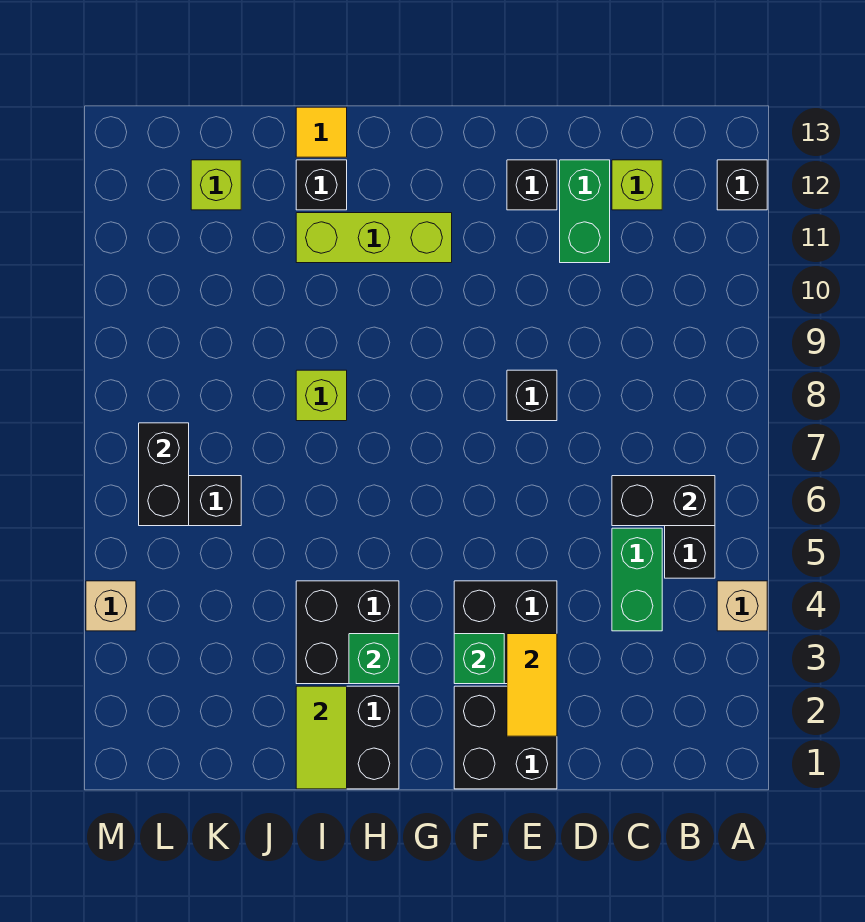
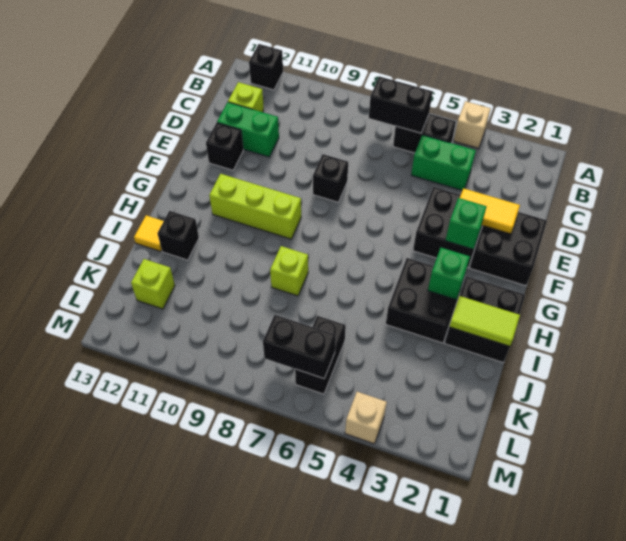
black brick B6:C6 level 2 -> black brick B6:B7 level 2
lime brick G11:I11 level 1 -> lime brick G9:G11 level 1

